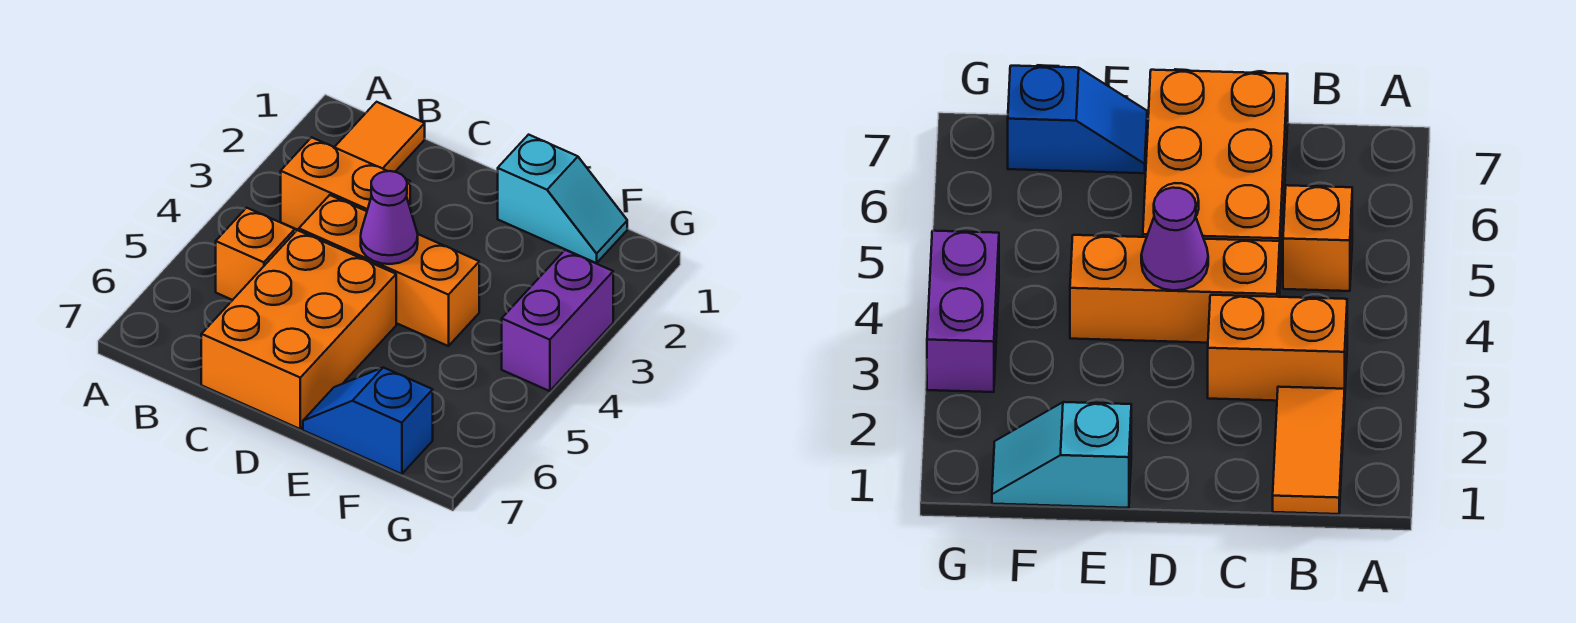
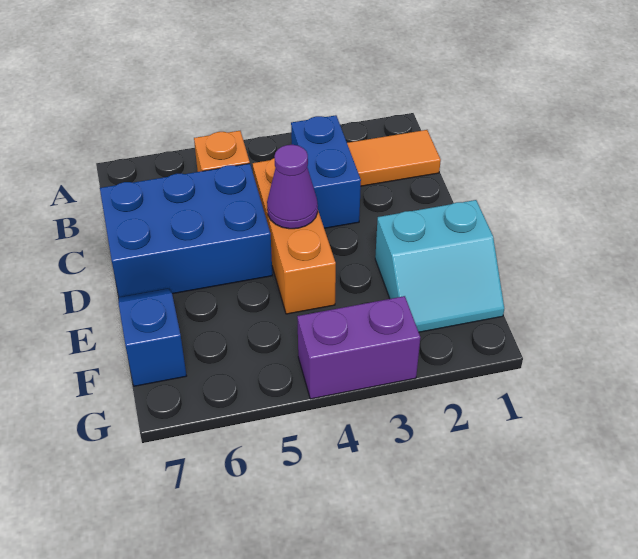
orange brick B3:C3 level 1 -> blue brick B3:C3 level 1
orange brick C5:D7 level 1 -> blue brick C5:D7 level 1
cyan slope E1:F1 level 1 top E -> cyan slope E1:F2 level 1 top E

